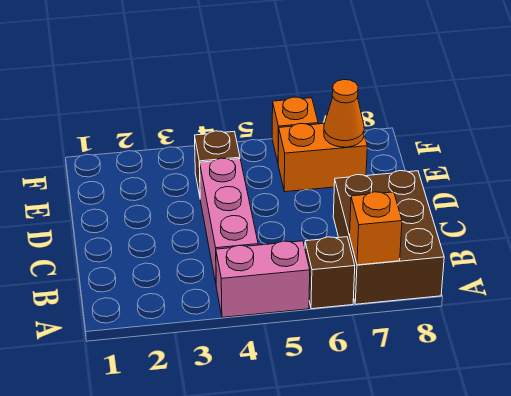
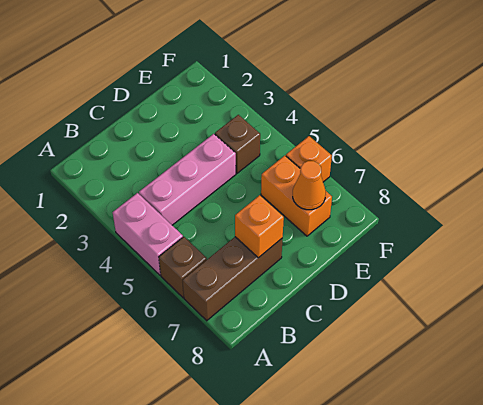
brown brick A7:C8 level 1 -> brown brick A7:C7 level 1
orange brick A7 level 2 -> orange brick C7 level 2

